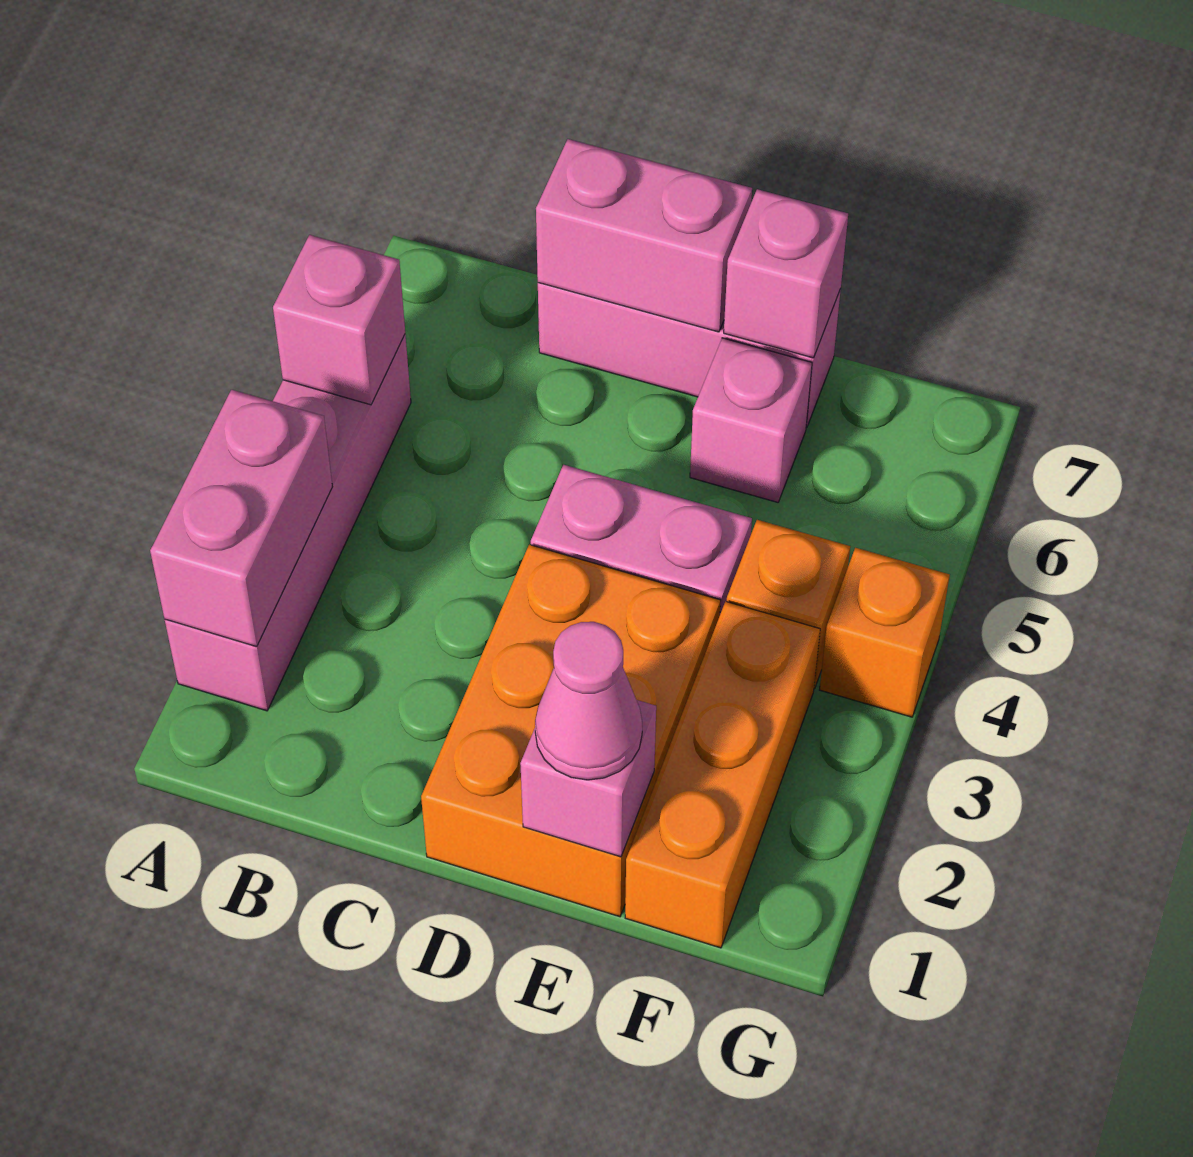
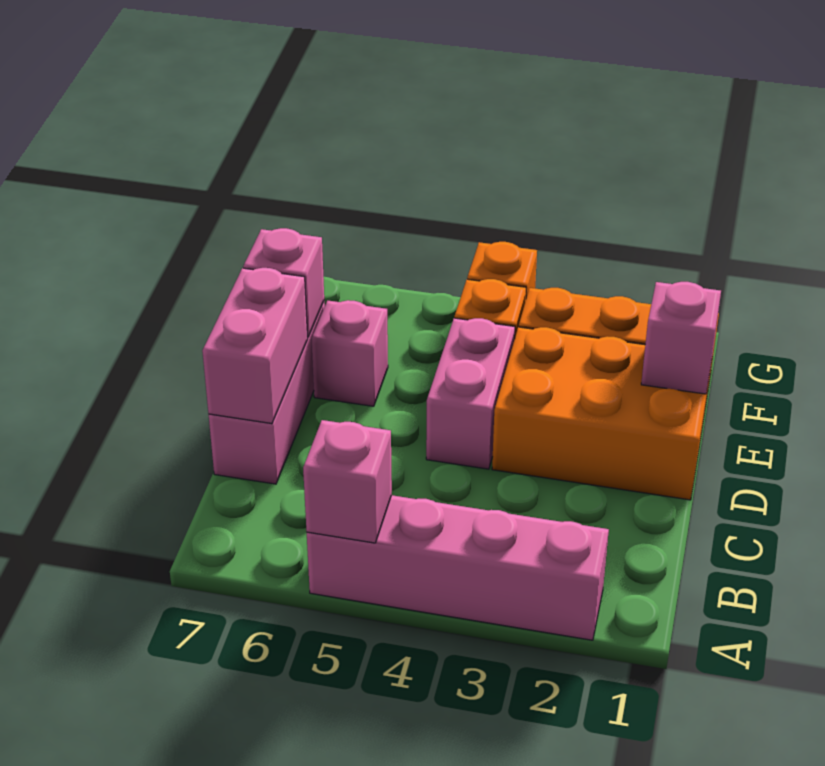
pink brick A2:A3 level 2 -> none
pink cone E1 level 3 -> none

